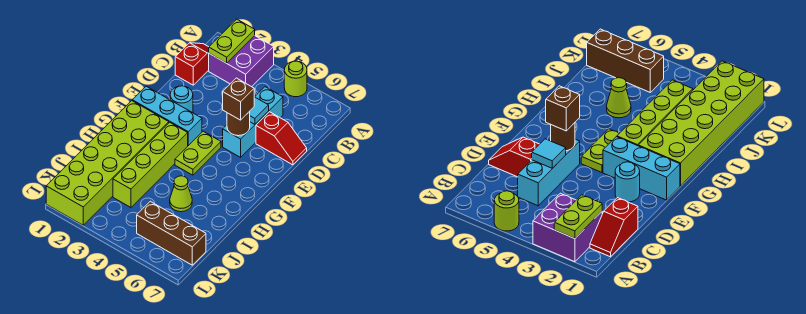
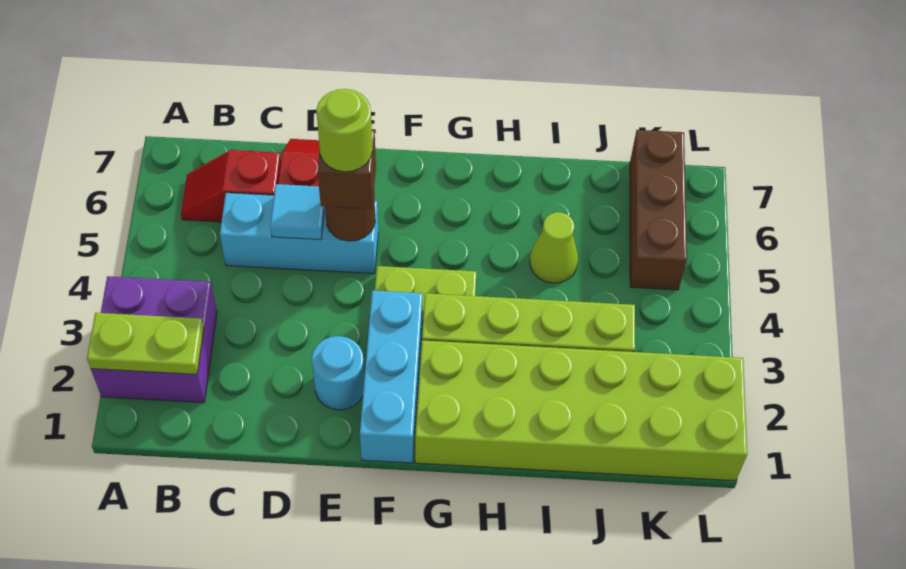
lime round brick A5 level 1 -> lime round brick E5 level 4
red slope B1:C1 level 1 top C -> red slope B6:C6 level 1 top C

